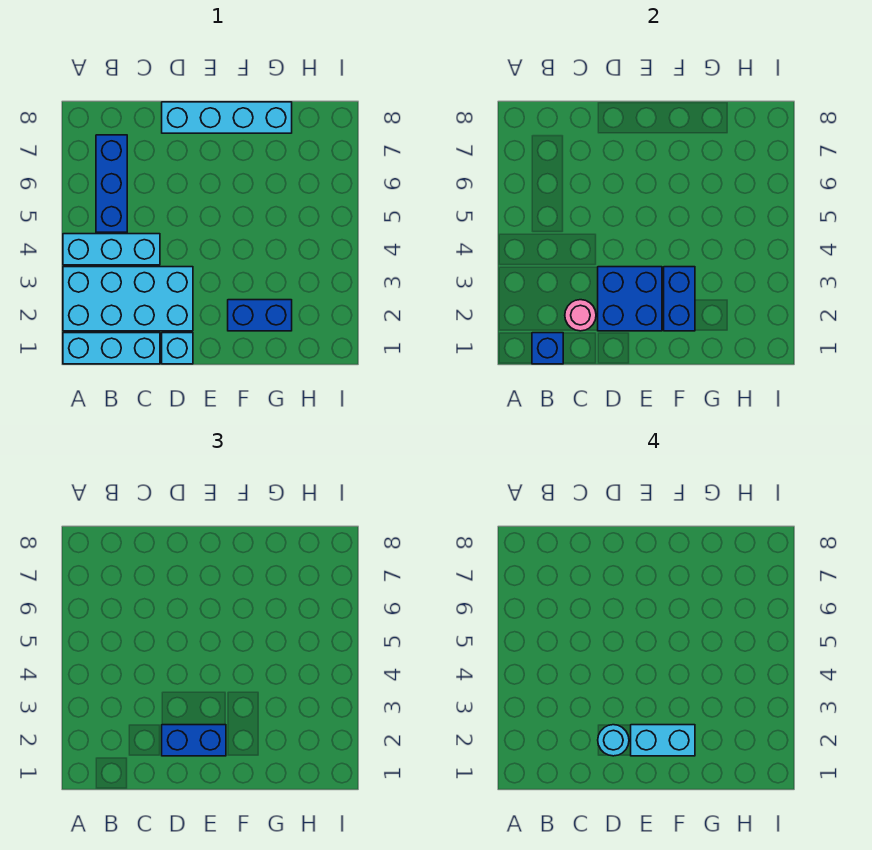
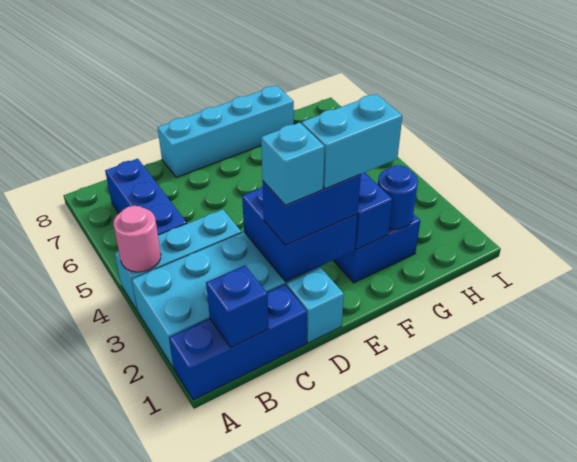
cyan brick A1:C1 level 1 -> blue brick A1:C1 level 1
pink round brick C2 level 2 -> pink round brick A4 level 2
cyan round brick D2 level 4 -> cyan brick D2 level 4
none -> blue round brick G2 level 2

